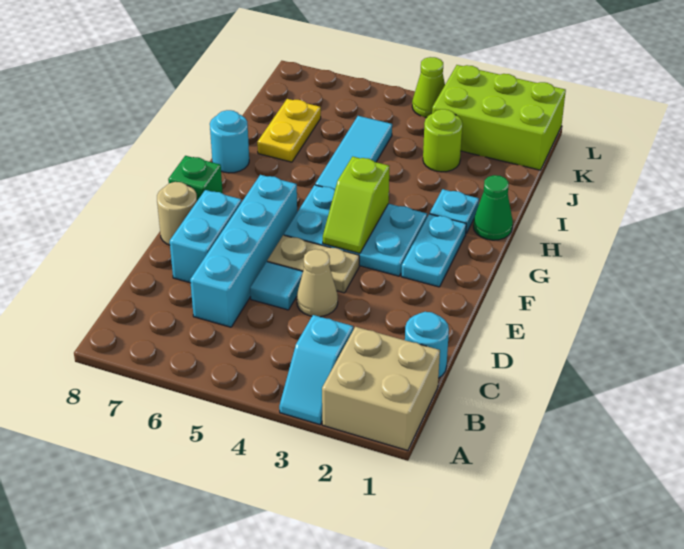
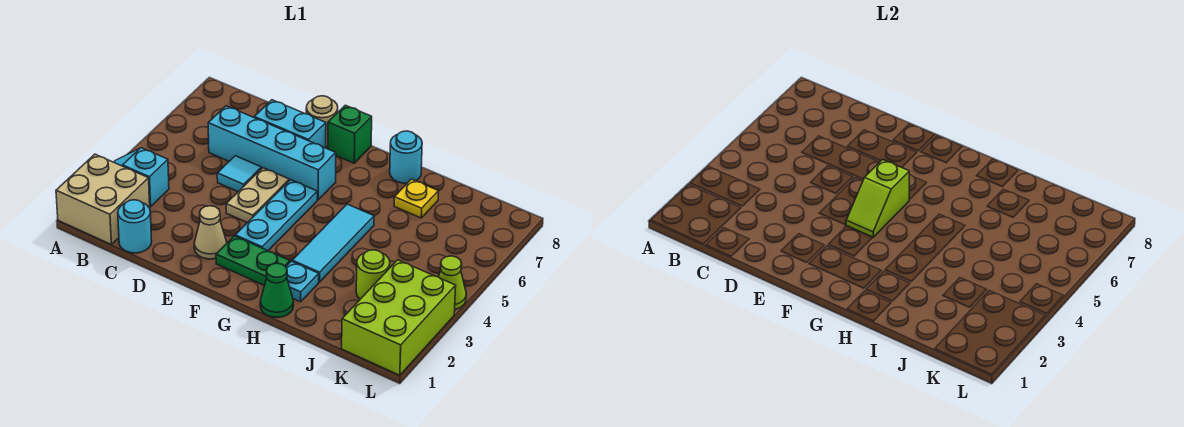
tan cone D4 level 1 -> tan cone E2 level 1
cyan plate F2:G2 level 1 -> green plate F2:G2 level 1
cyan plate F3:G5 level 1 -> cyan plate F3:F5 level 1
lime slope F4:G4 level 2 top G -> lime slope F4:F5 level 2 top 5
cyan tile H5:J5 level 1 -> cyan tile H3:H5 level 1
yellow plate I7:J7 level 1 -> yellow plate I7 level 1

